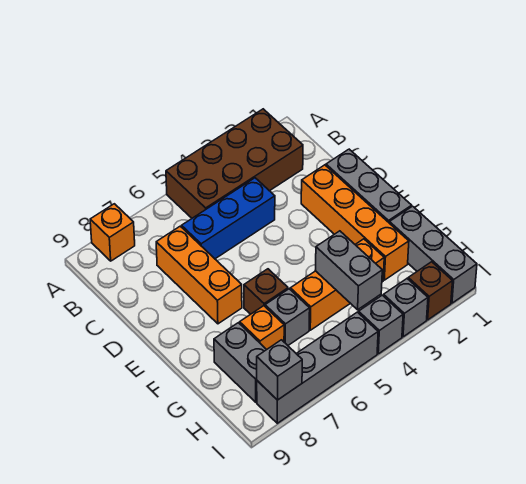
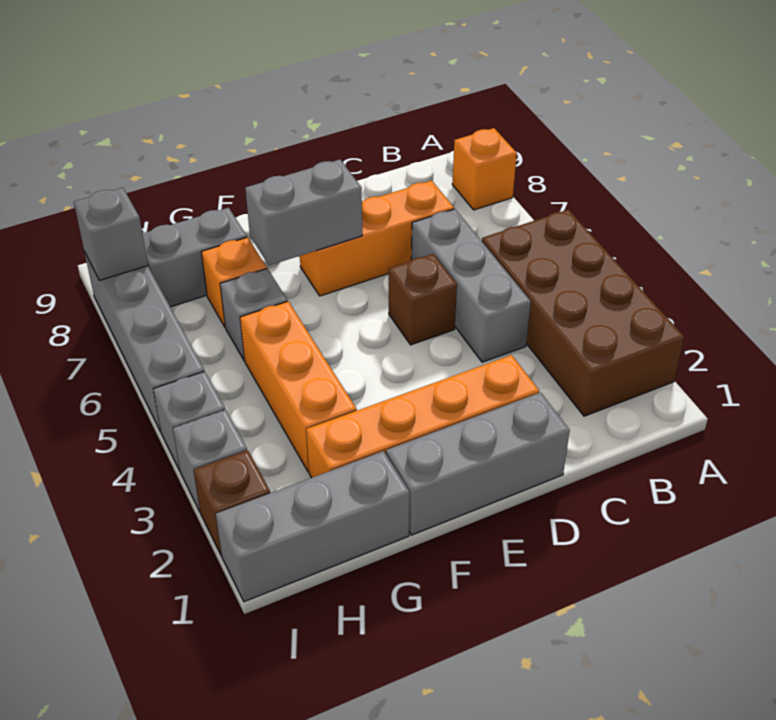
blue brick C4:C6 level 1 -> grey brick C4:C6 level 1
brown brick F6 level 1 -> brown brick D5 level 1
grey brick G4:H4 level 2 -> grey brick E7:F7 level 2

